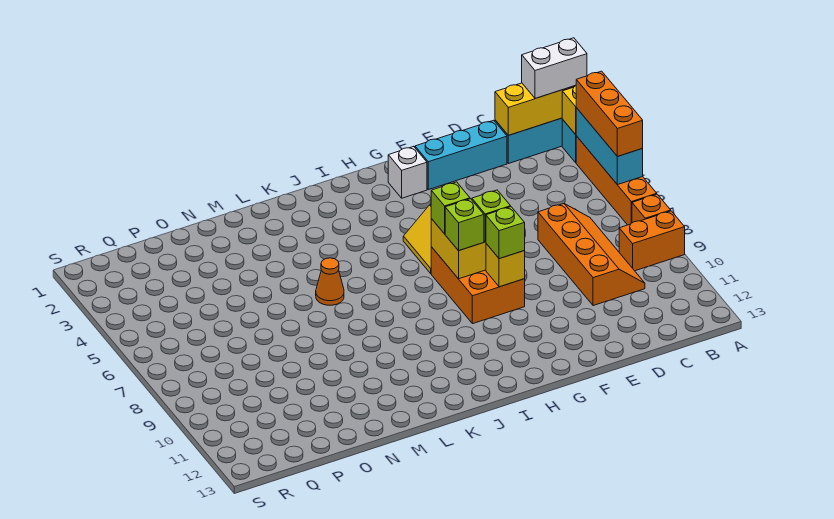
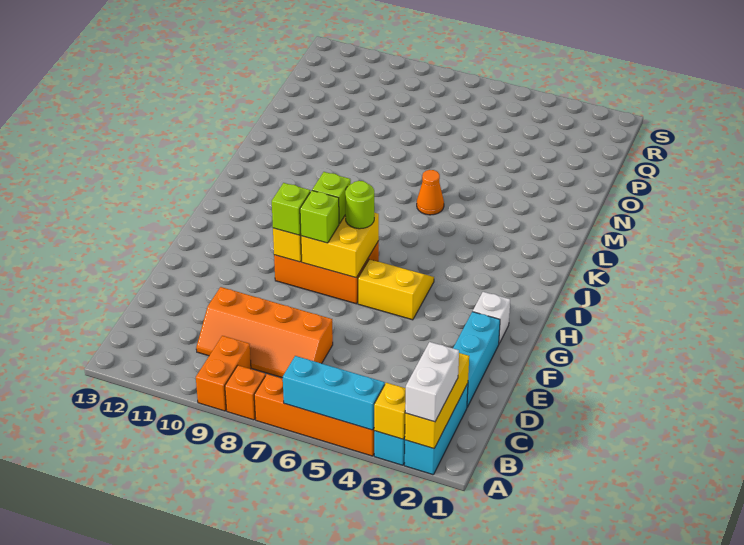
orange brick A4:A6 level 3 -> none
lime brick H7 level 3 -> lime round brick H7 level 3

